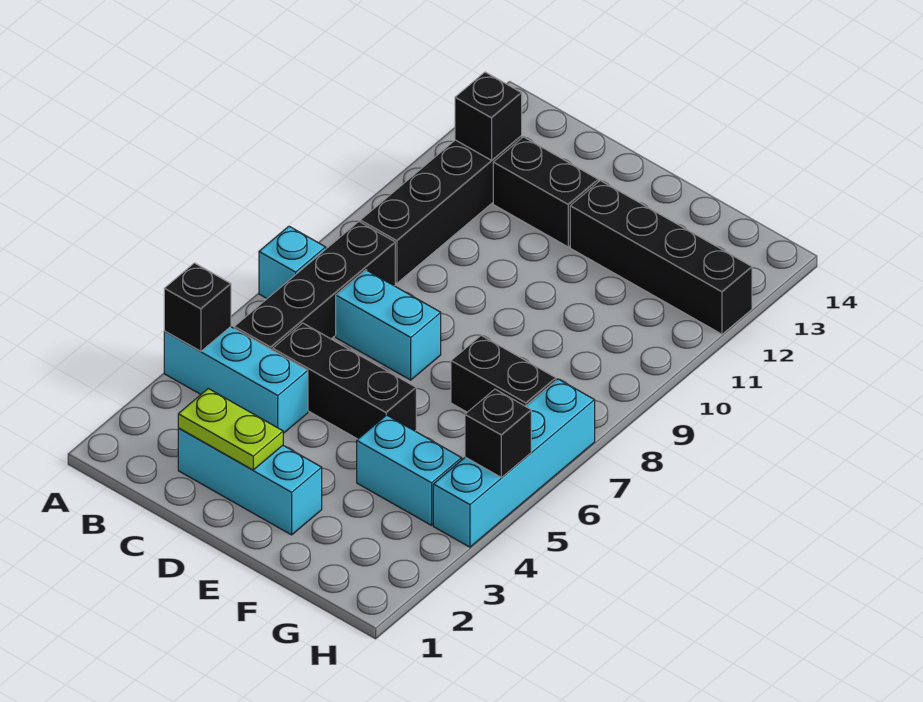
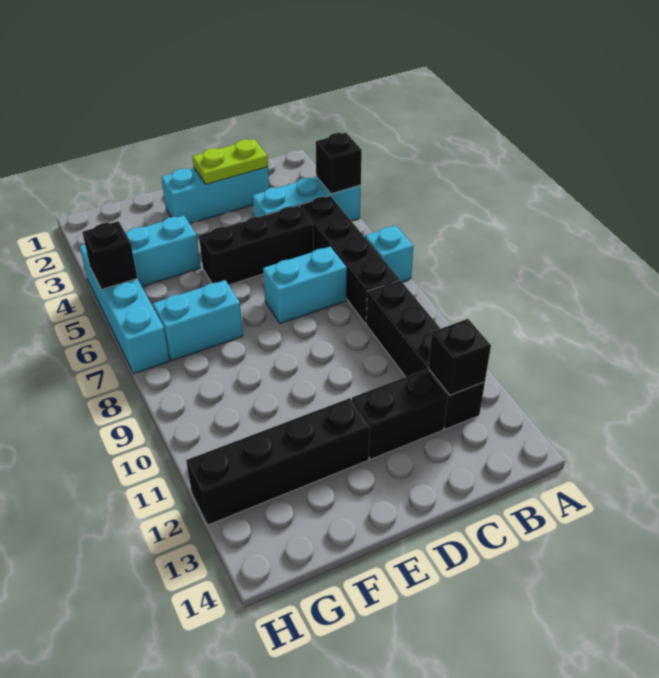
black brick F7:G7 level 1 -> cyan brick F7:G7 level 1

